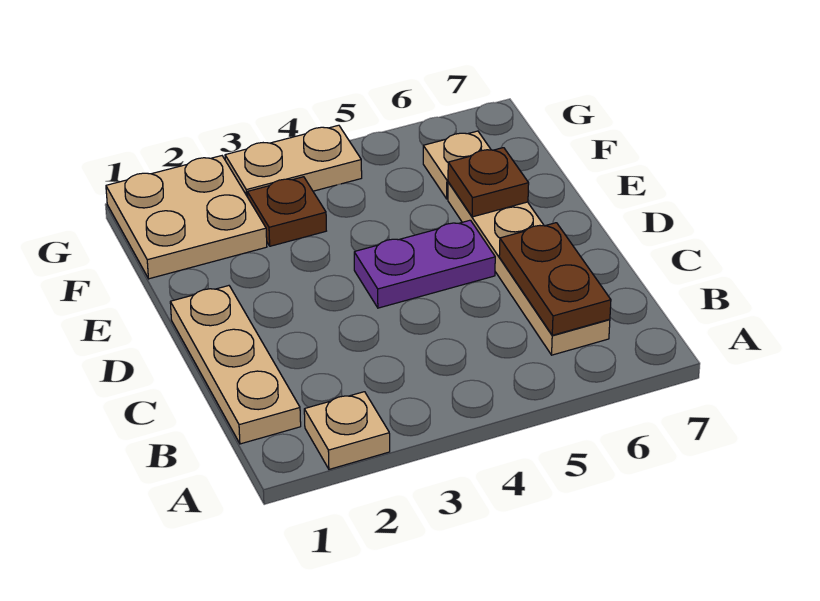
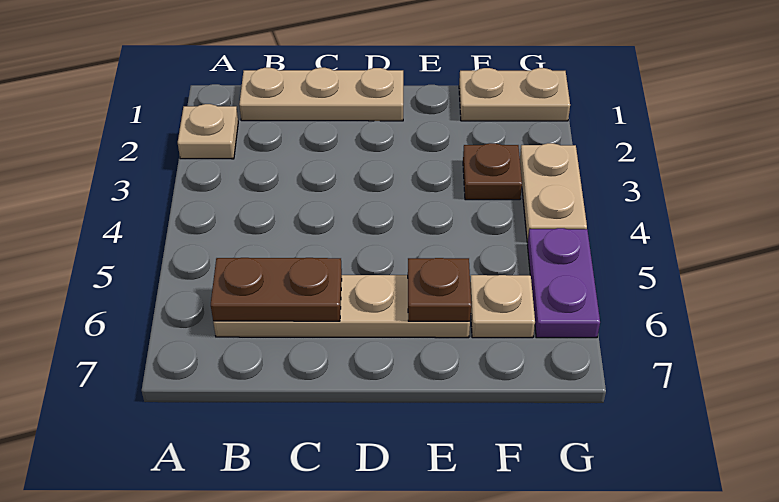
purple plate D4:D5 level 1 -> purple plate G5:G6 level 1
tan plate F1:G2 level 1 -> tan plate F1:G1 level 1

